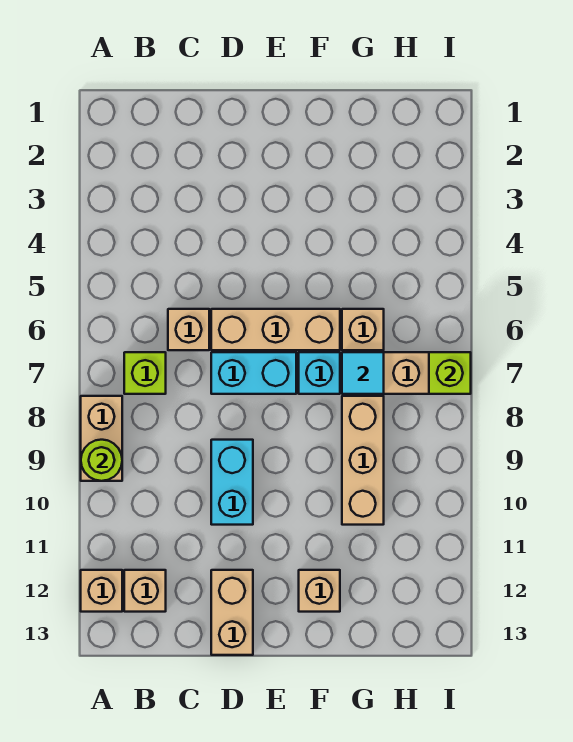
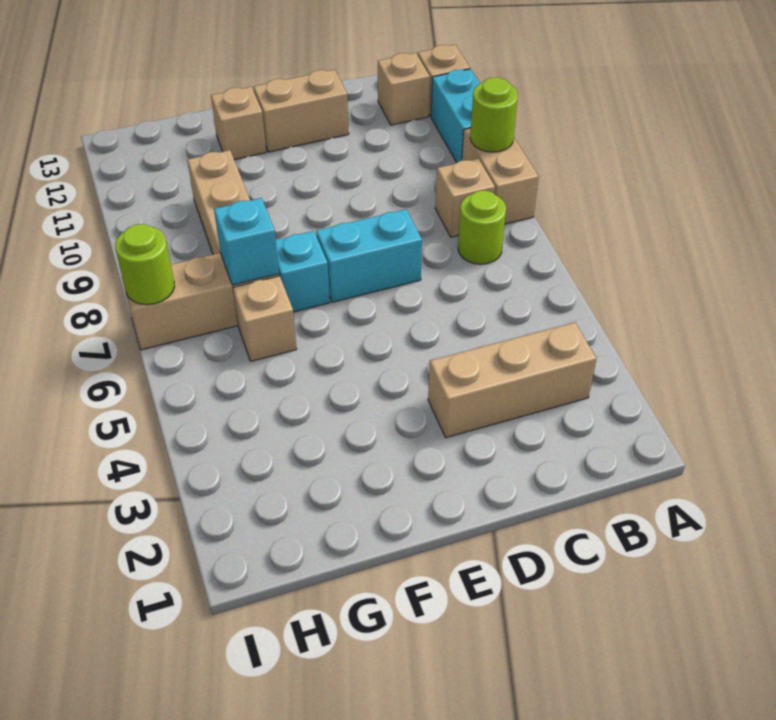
lime brick B7 level 1 -> lime round brick B7 level 1
tan brick C6 level 1 -> tan brick B8 level 1
tan brick D6:F6 level 1 -> tan brick B3:D3 level 1
cyan brick D9:D10 level 1 -> cyan brick A10:A11 level 1
tan brick D12:D13 level 1 -> tan brick D12:E12 level 1
cyan tile G7 level 2 -> cyan brick G7 level 2
lime brick I7 level 2 -> lime round brick I7 level 2

